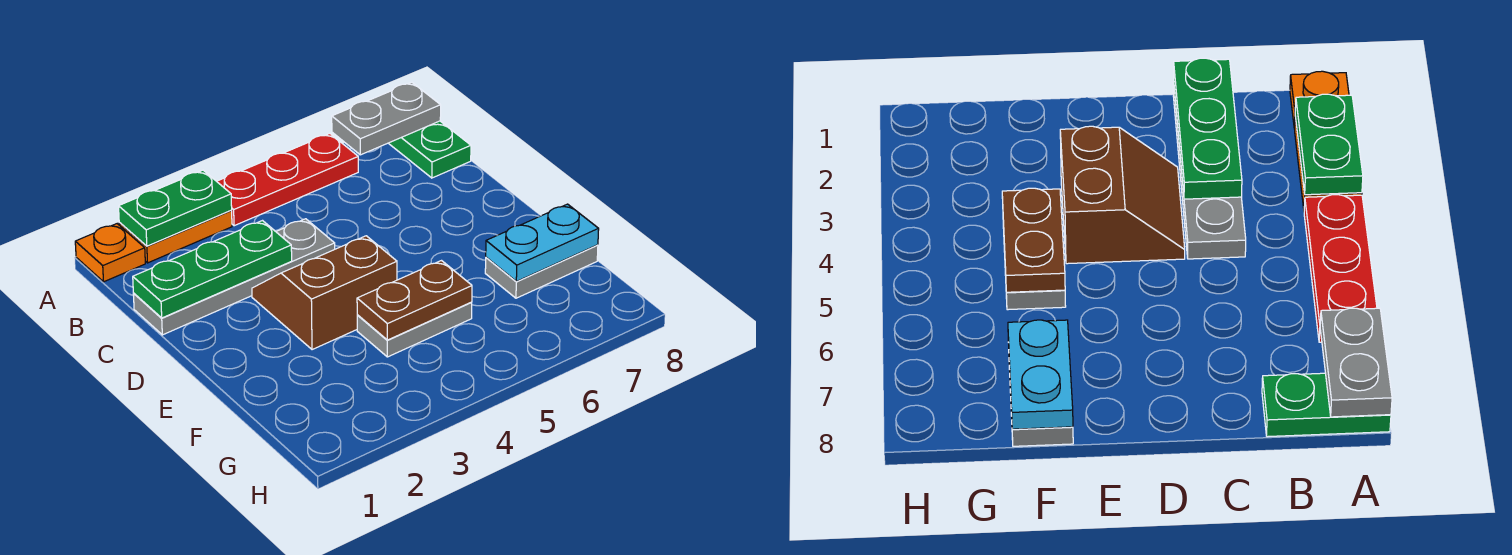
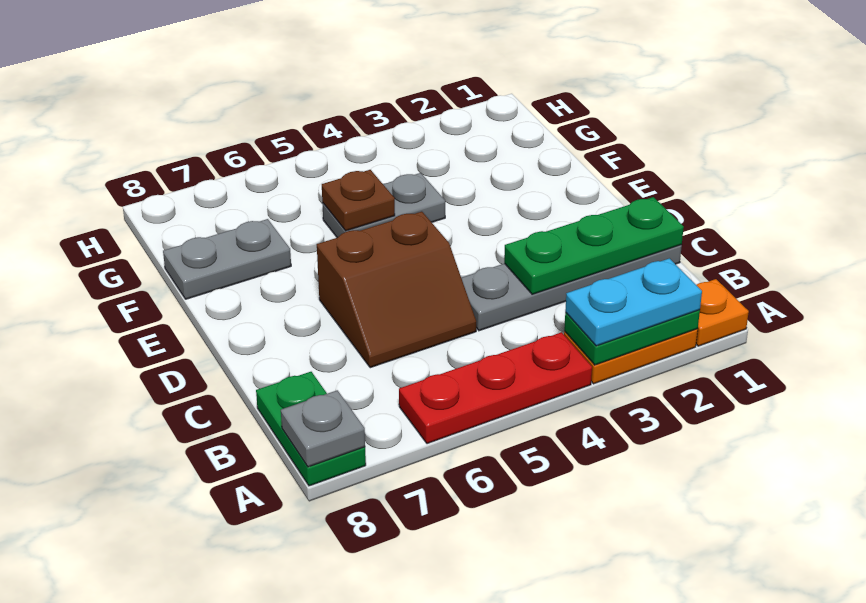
grey plate A7:A8 level 2 -> grey plate A8 level 2
brown slope D3:E4 level 1 top E -> brown slope C5:D6 level 1 top D
brown plate F4:F5 level 2 -> brown plate F5 level 2
cyan plate F7:F8 level 2 -> cyan plate A2:A3 level 3

